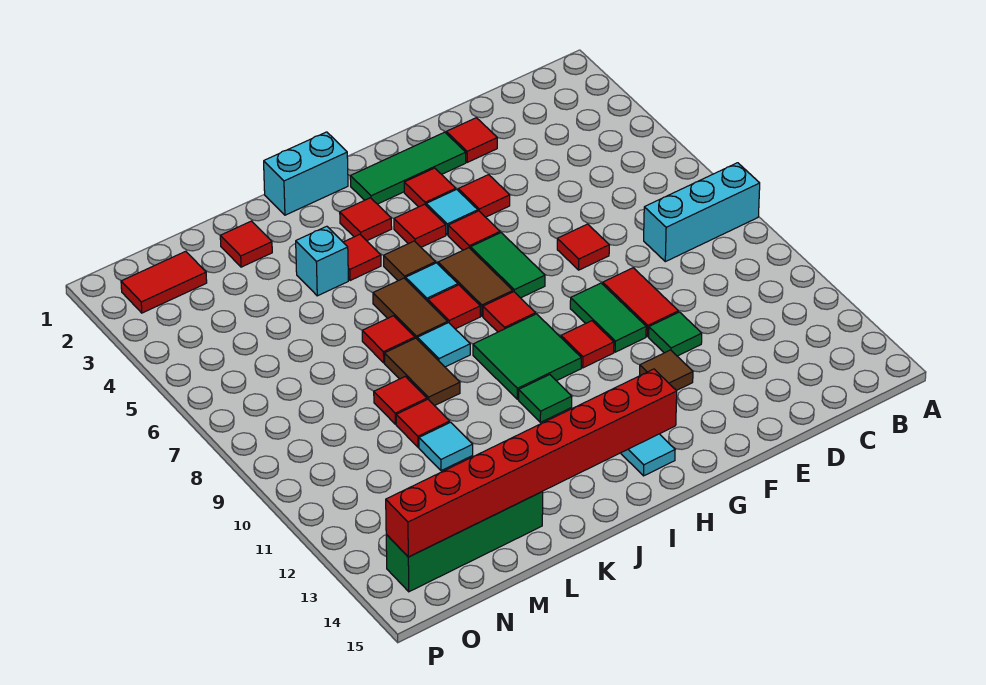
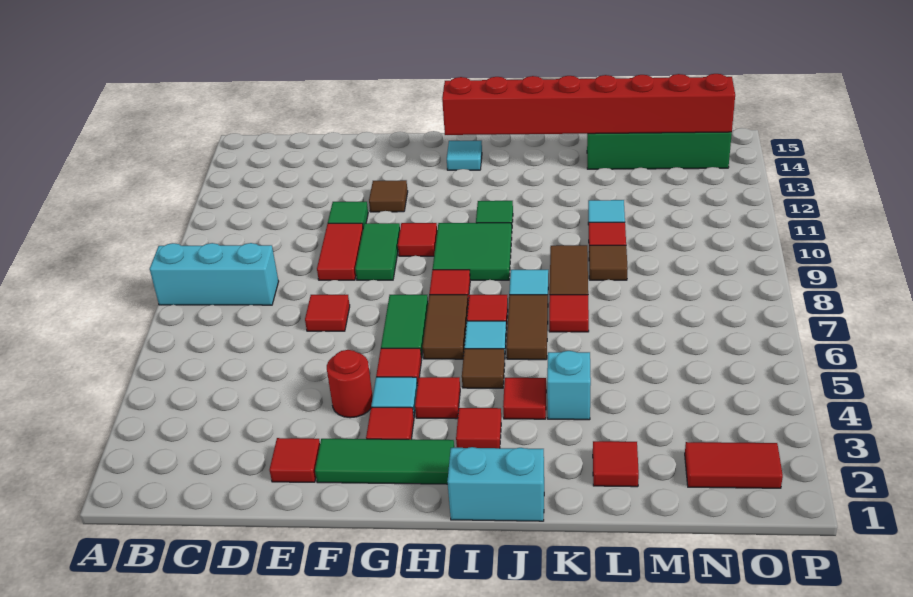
red tile F4 level 1 -> red round brick F4 level 1
red tile L9 level 1 -> brown tile L9 level 1

